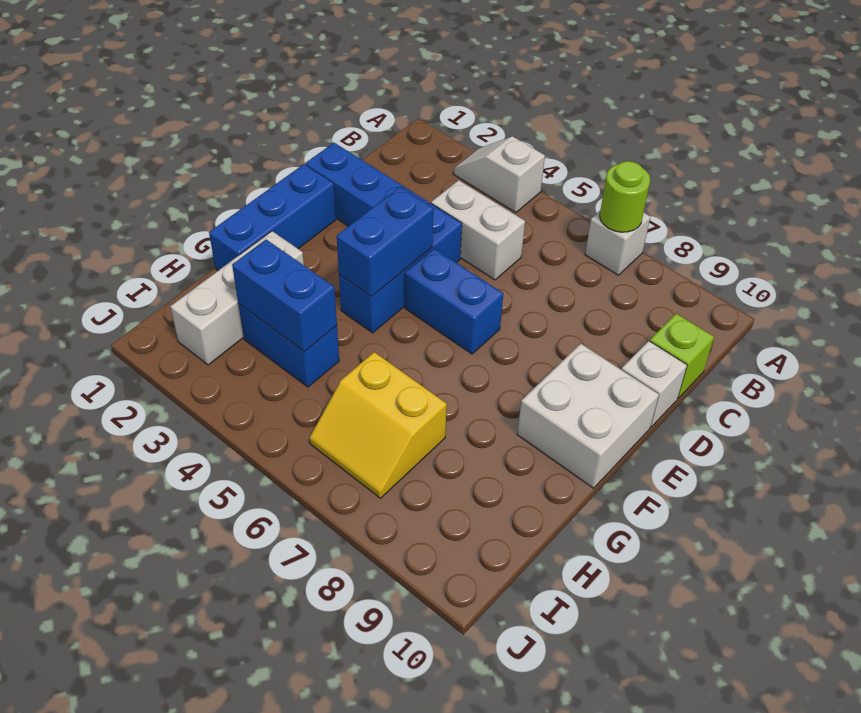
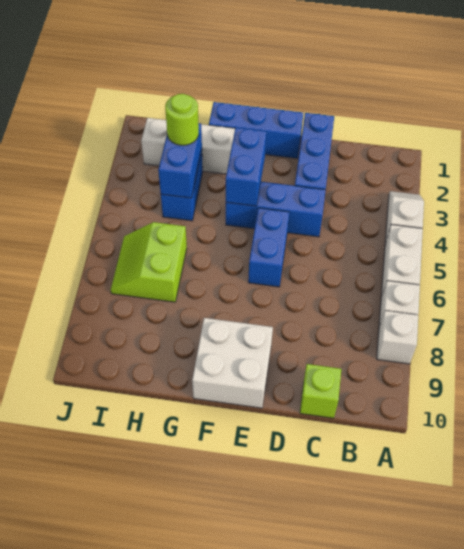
lime round brick A7 level 2 -> lime round brick H3 level 3
white brick C4:C5 level 1 -> white brick A5:A6 level 1
white brick D10 level 1 -> white brick A8 level 1
blue brick E4:F4 level 2 -> blue brick F3:F4 level 2
yellow slope H6:I7 level 1 top H -> lime slope H6:I7 level 1 top H

